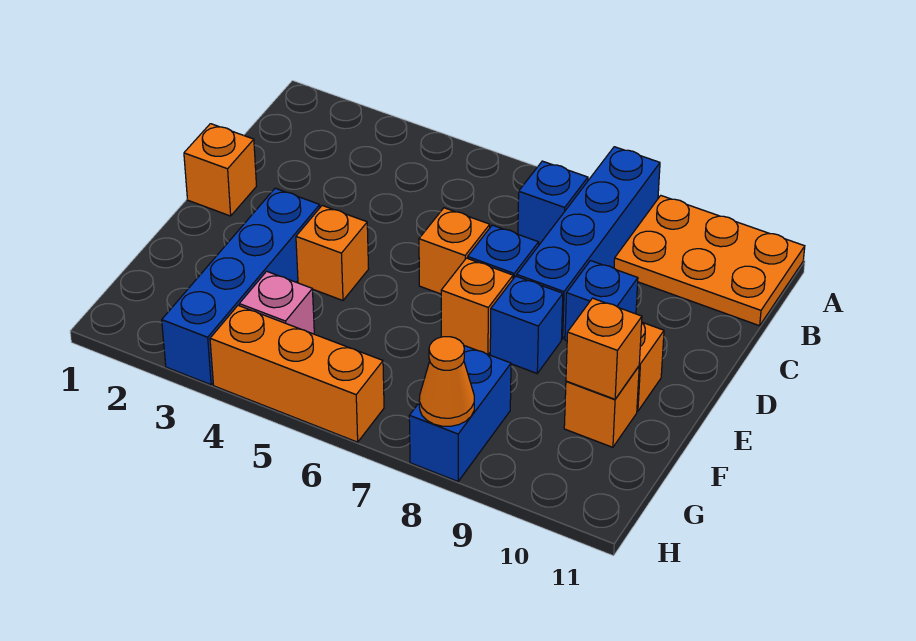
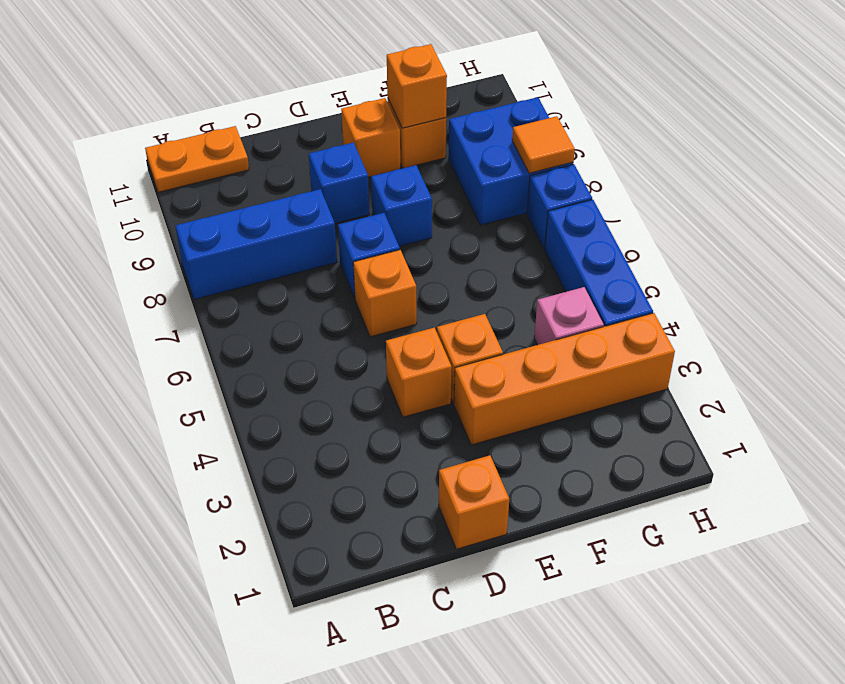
blue brick A8:D8 level 1 -> blue brick A8:C8 level 1
orange plate A9:B11 level 1 -> orange plate A11:B11 level 1
blue brick B7 level 1 -> blue brick H7 level 1
blue brick E3:H3 level 1 -> orange brick E3:H3 level 1
orange brick E7 level 1 -> orange brick D4 level 1
blue brick G8:H8 level 1 -> blue brick G8:H9 level 1
orange brick H4:H6 level 1 -> blue brick H4:H6 level 1
orange cone H8 level 2 -> orange tile H8 level 2

